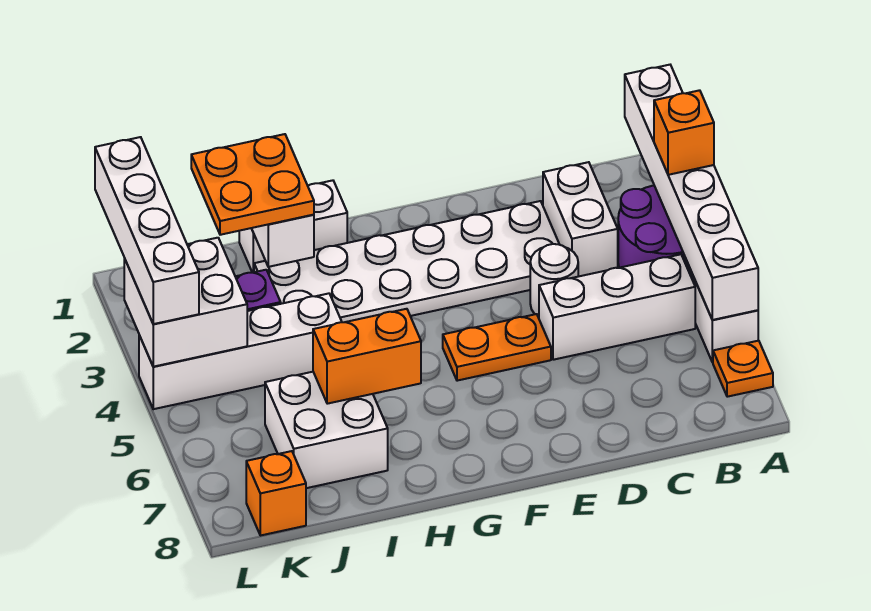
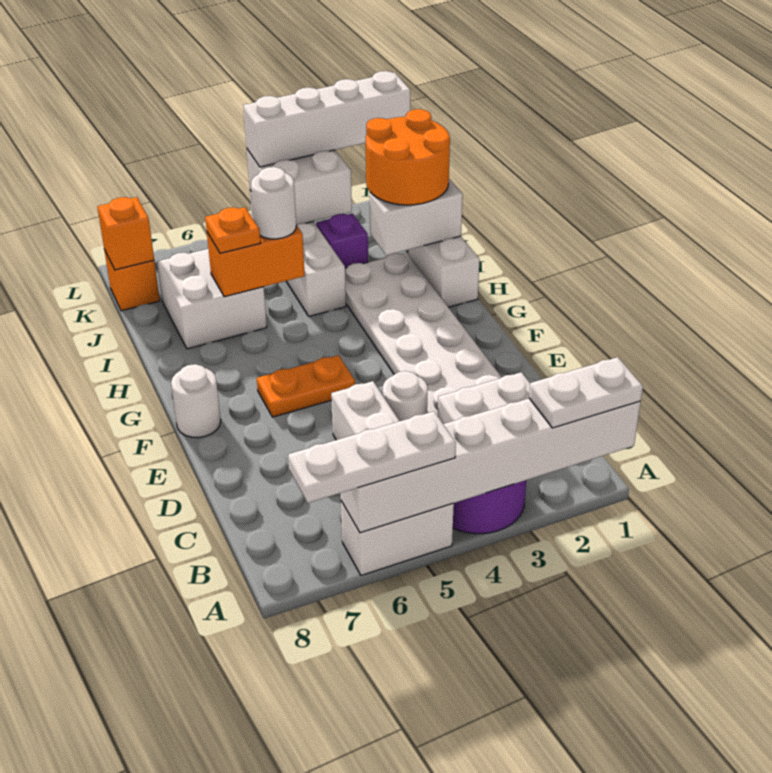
none -> white plate A1:A2 level 3
orange brick A3 level 3 -> orange brick K8 level 2
none -> white plate A5:A7 level 3
orange plate A7 level 1 -> orange plate I6 level 3
orange plate E5:F5 level 1 -> orange plate F5:F6 level 1
none -> white round brick F8 level 1
orange brick H6:I6 level 2 -> orange brick I5:I6 level 2
orange plate I1:J2 level 3 -> orange round brick I1:J2 level 3
none -> white round brick I5 level 3

